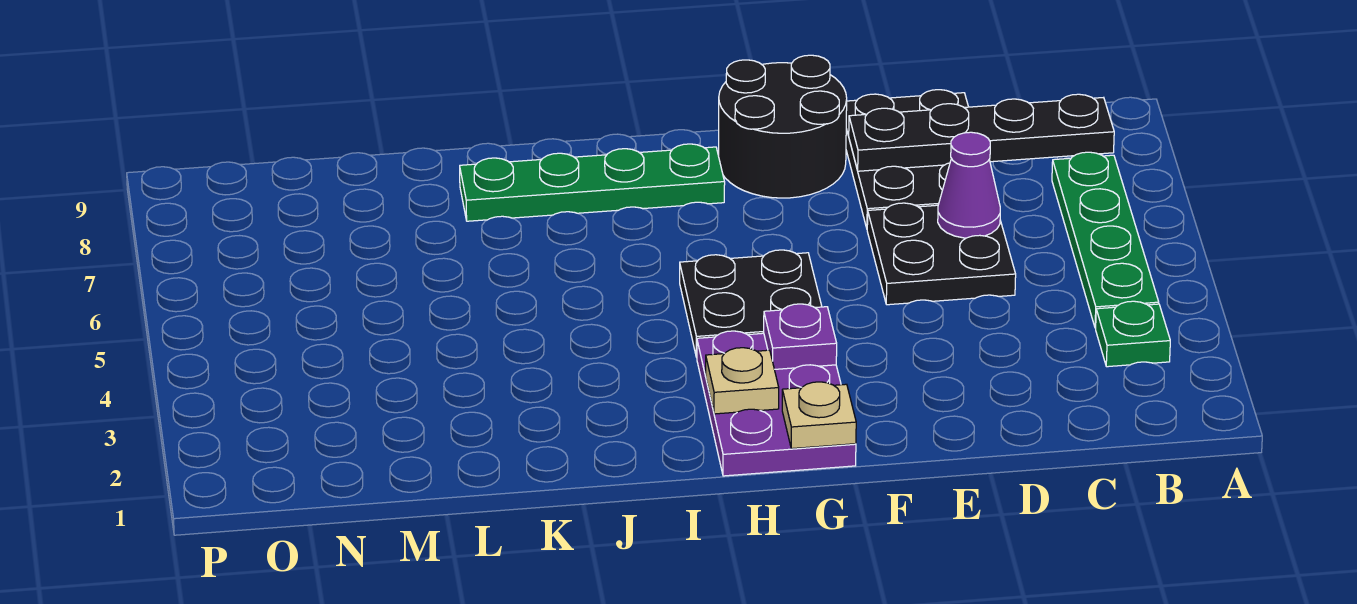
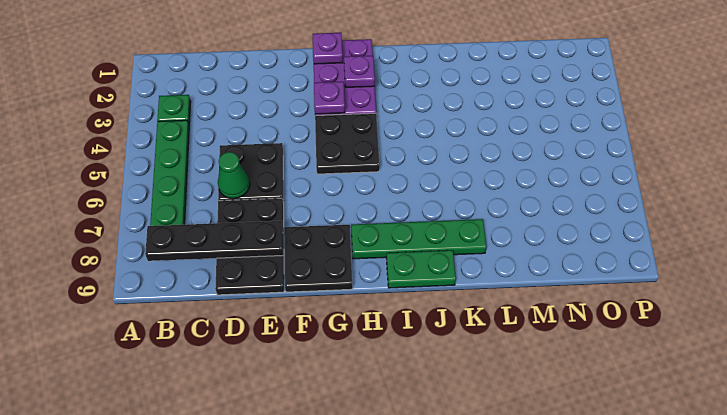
purple cone D6 level 2 -> green cone D6 level 2
black round brick F8:G9 level 1 -> black plate F8:G9 level 1
tan plate G1 level 2 -> purple plate G1 level 2
tan plate H2 level 2 -> purple plate H2 level 2
none -> green plate I9:J9 level 1

